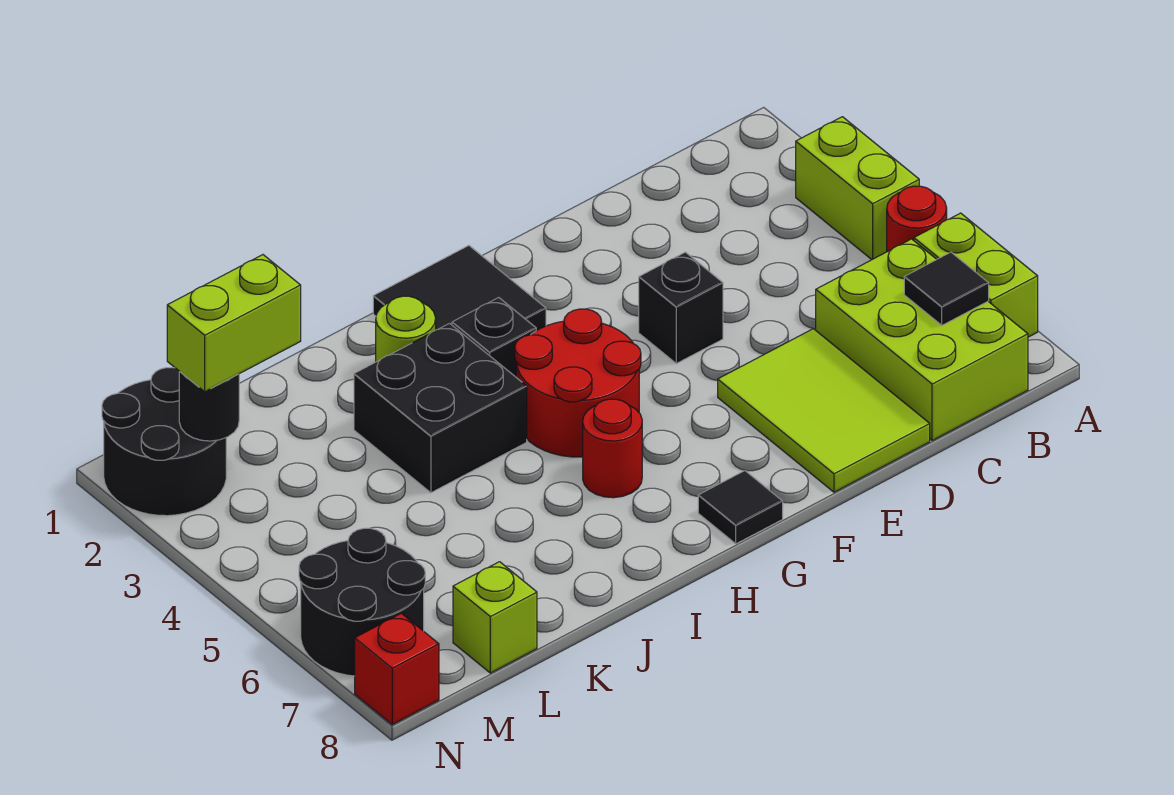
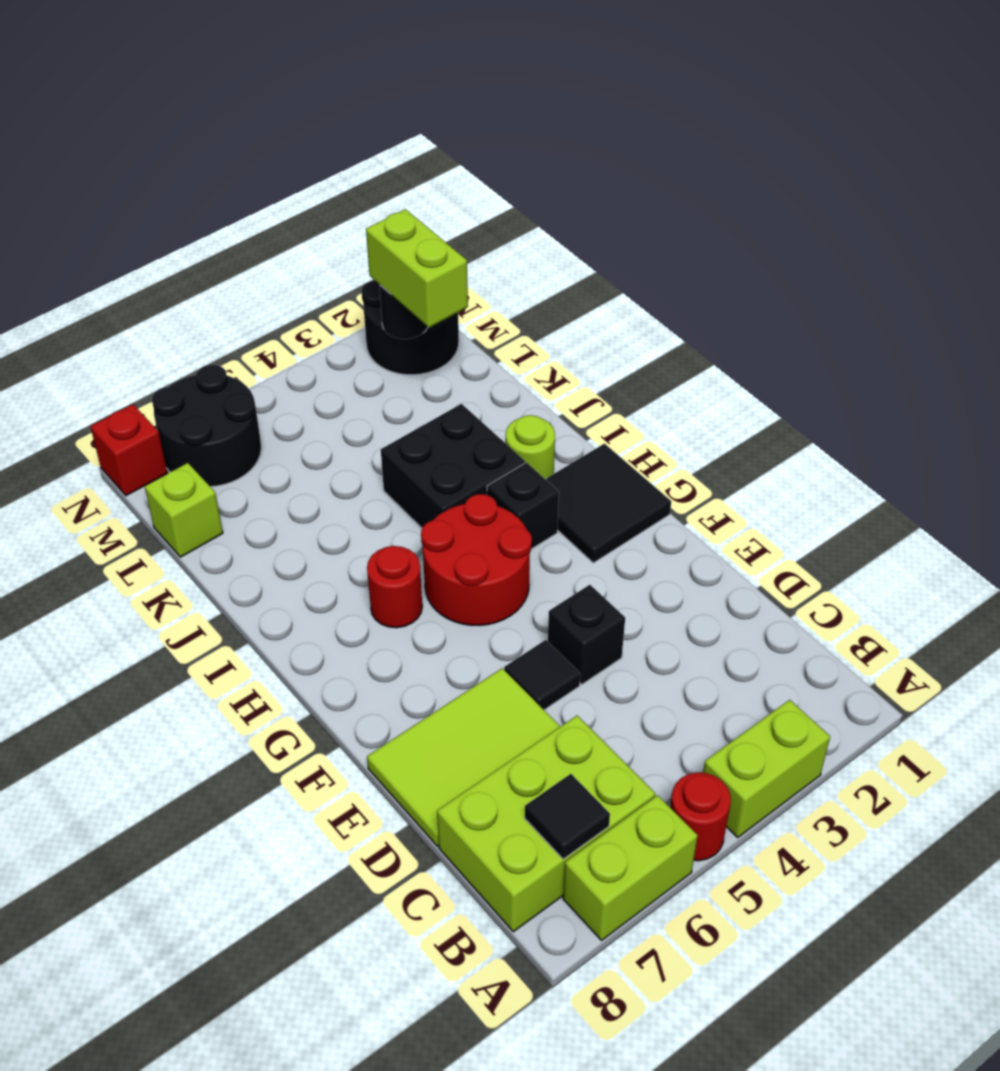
black tile G8 level 1 -> black tile E5 level 1

